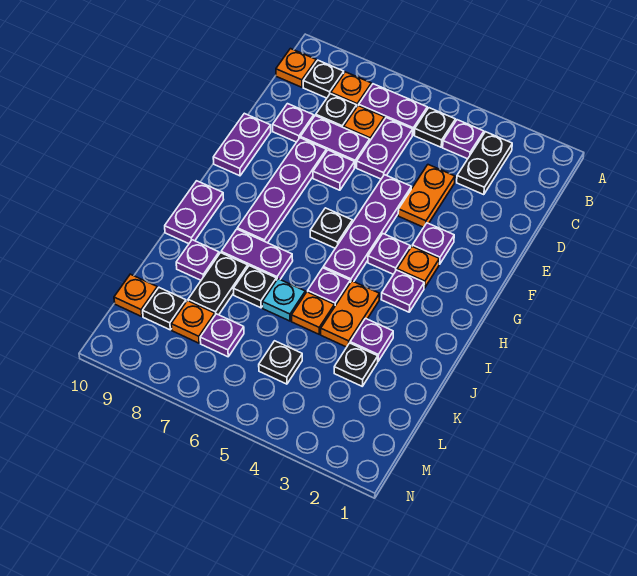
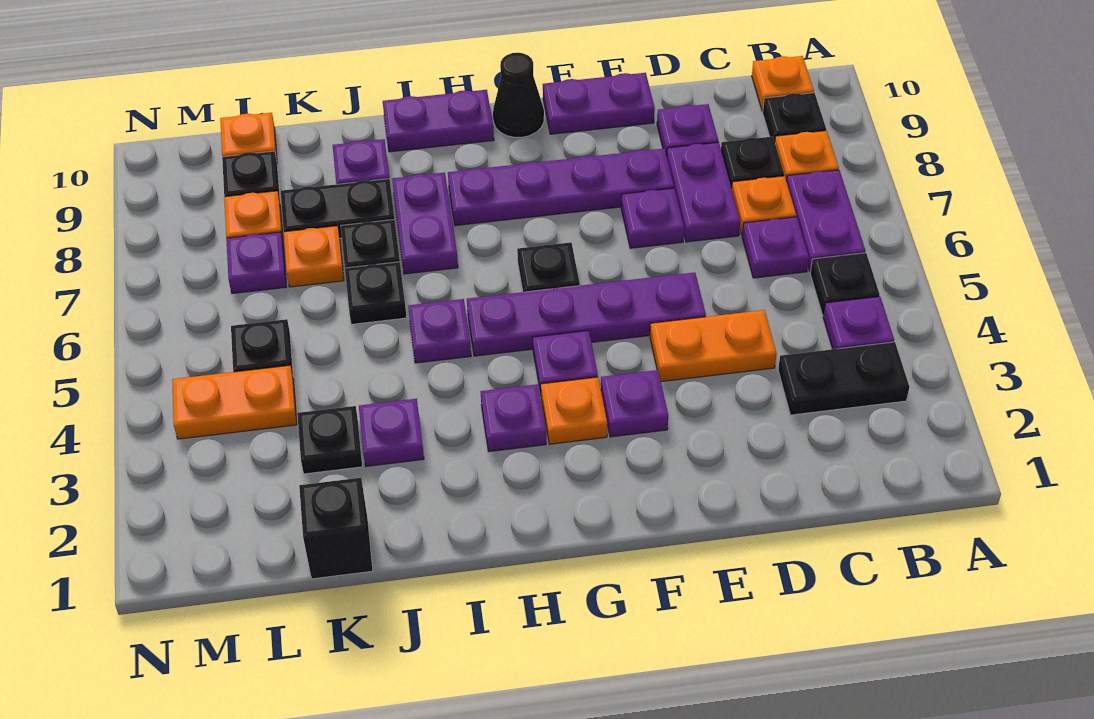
purple plate C6:D6 level 1 -> purple plate C6 level 1
none -> black cone G10 level 1
orange plate I4:J4 level 1 -> orange plate L4:M4 level 1
orange plate J5 level 1 -> orange plate K7 level 1
cyan plate J6 level 1 -> black plate J6 level 1
none -> black brick K1 level 1

